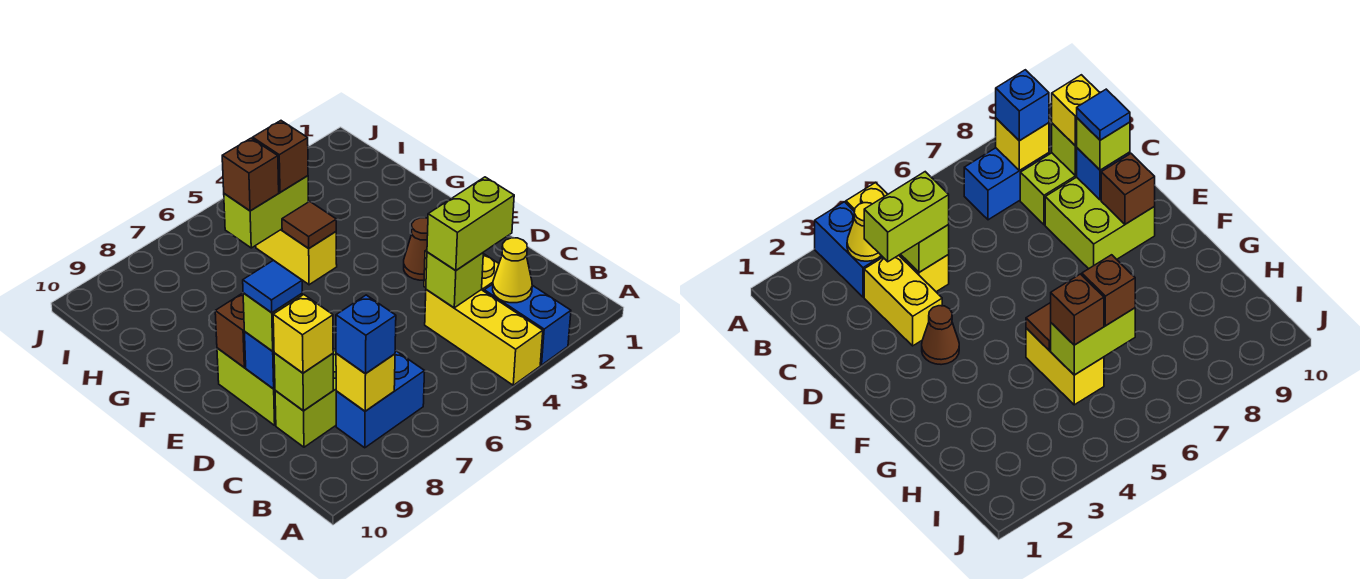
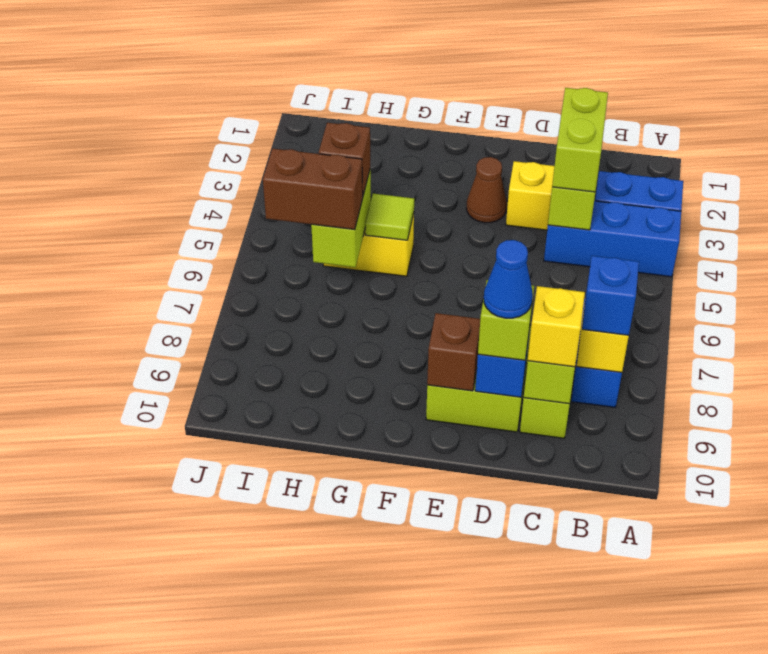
yellow brick A4:C4 level 1 -> blue brick A4:C4 level 1
yellow cone B3 level 2 -> none
blue tile D9 level 4 -> blue cone D9 level 4
brown tile G5 level 2 -> lime tile G5 level 2
brown brick H6 level 3 -> brown brick H6:I6 level 3

